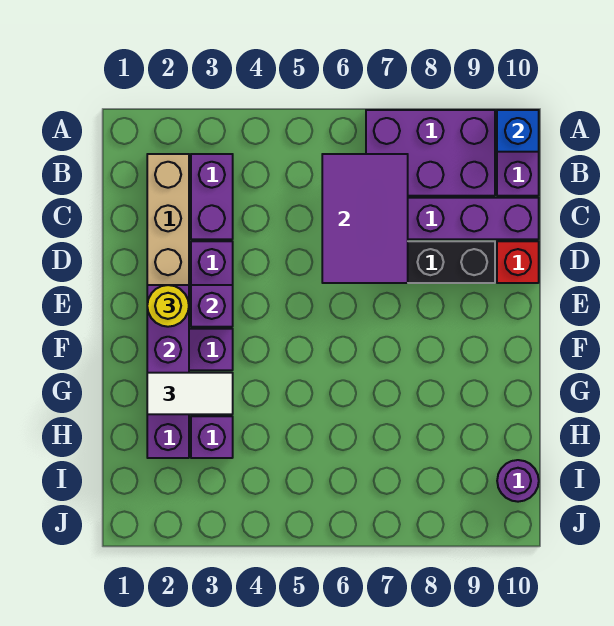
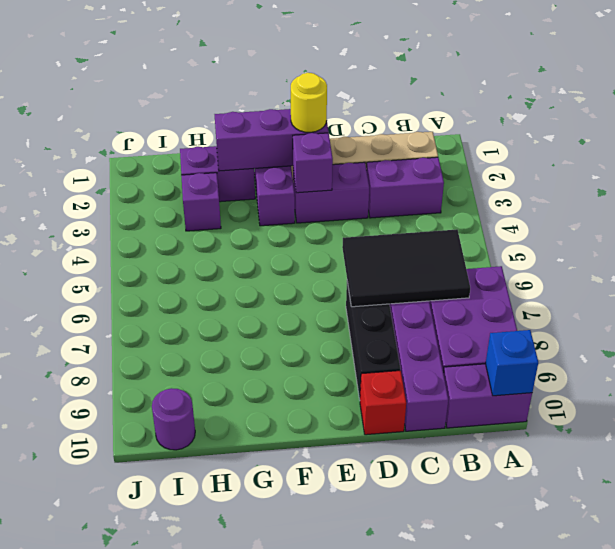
purple tile B6:D7 level 2 -> black tile B6:D7 level 2
white tile G2:G3 level 3 -> none

